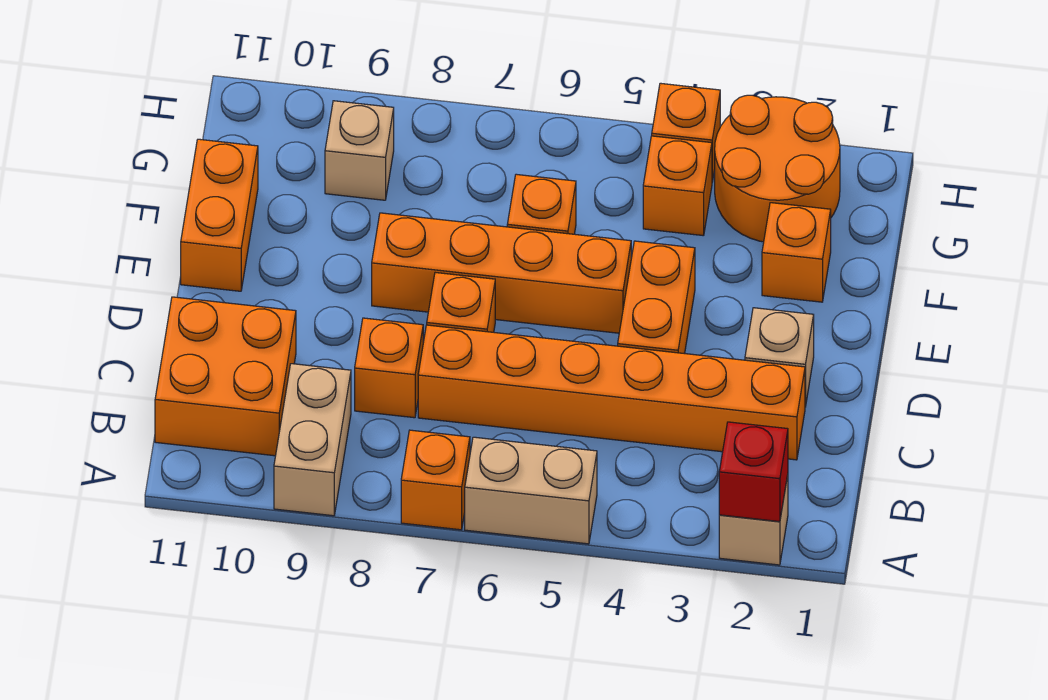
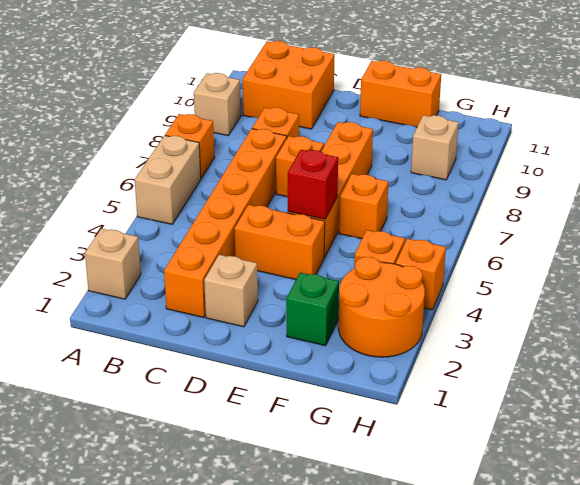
red brick A2 level 2 -> red brick E5 level 2
tan brick A9:B9 level 1 -> tan brick A9 level 1
orange brick F2 level 1 -> green brick F2 level 1

